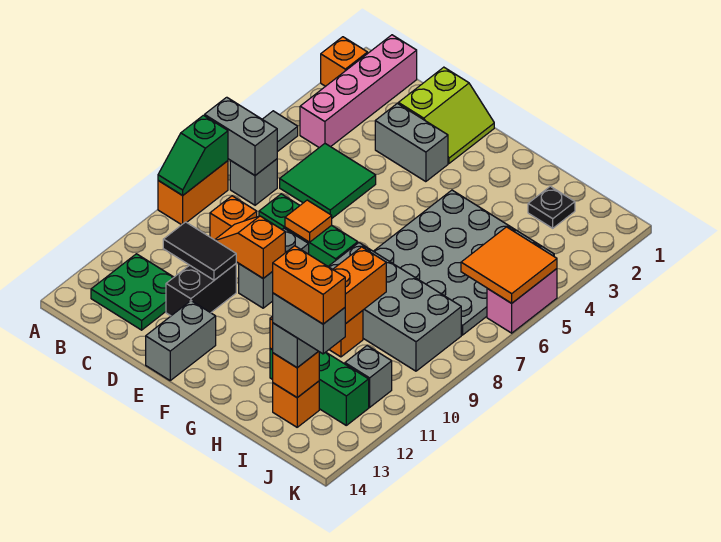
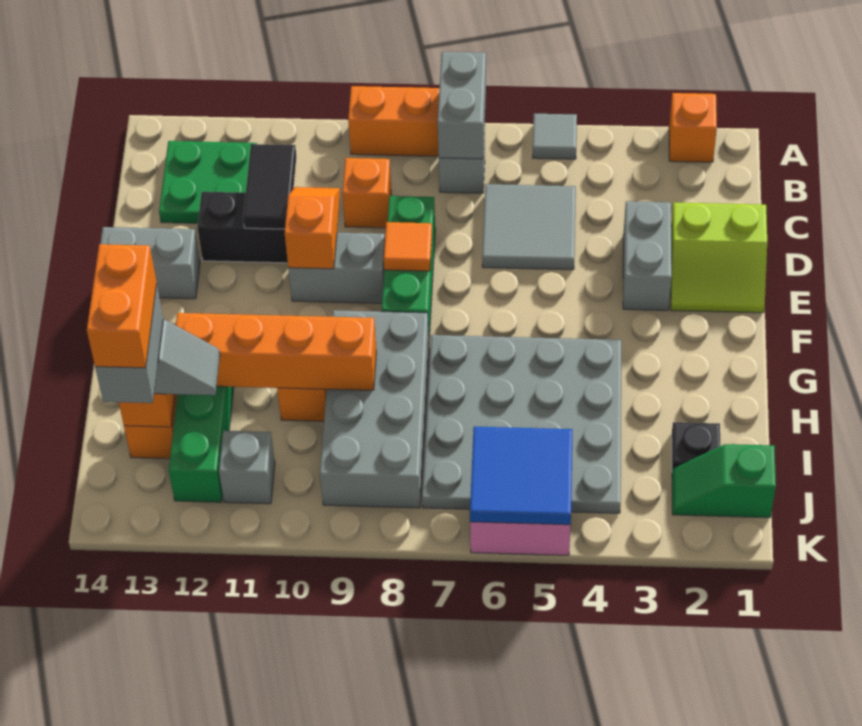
green slope A8:A9 level 2 top 8 -> green slope J1:J2 level 1 top 1
pink brick B1:B4 level 1 -> none
green tile C5:D6 level 1 -> grey tile C5:D6 level 1
orange tile J5:K6 level 2 -> blue tile J5:K6 level 2

